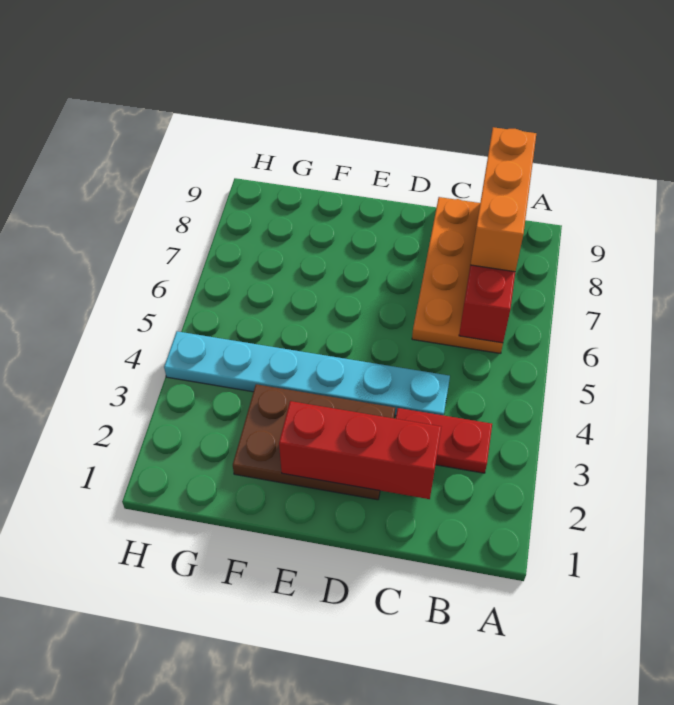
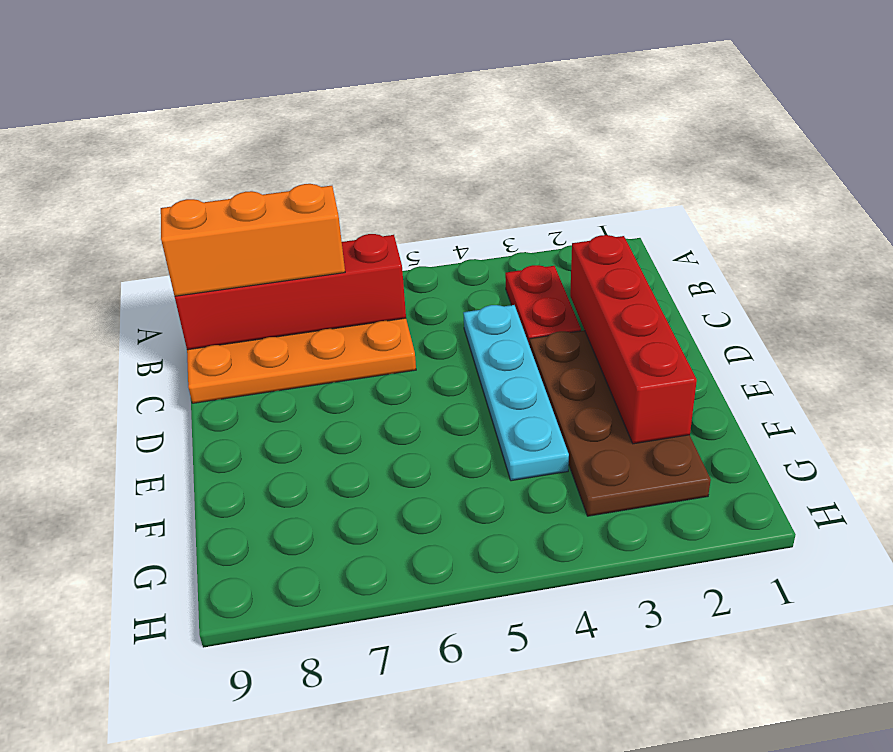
red brick C2:E2 level 2 -> red brick C2:F2 level 2
cyan plate C4:H4 level 1 -> cyan plate C4:F4 level 1
brown plate D2:F3 level 1 -> brown plate D2:G3 level 1

